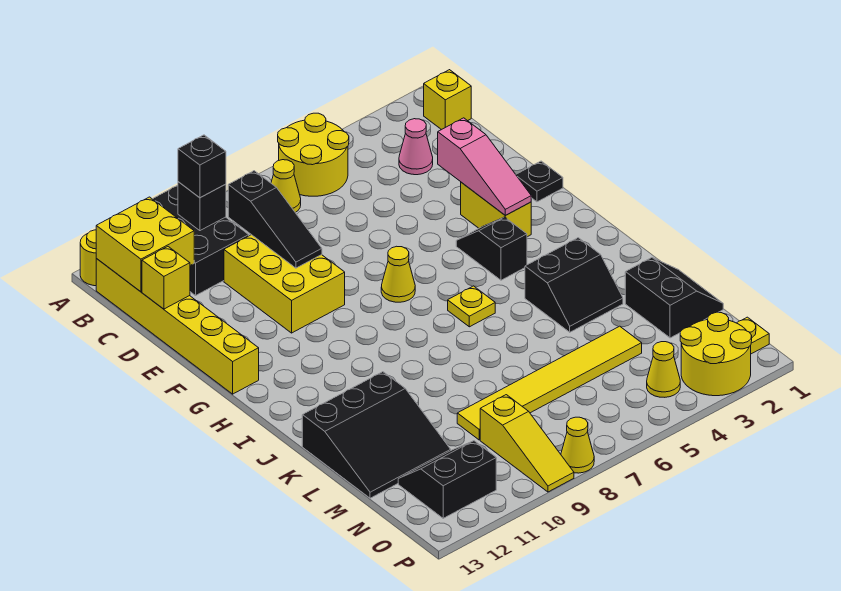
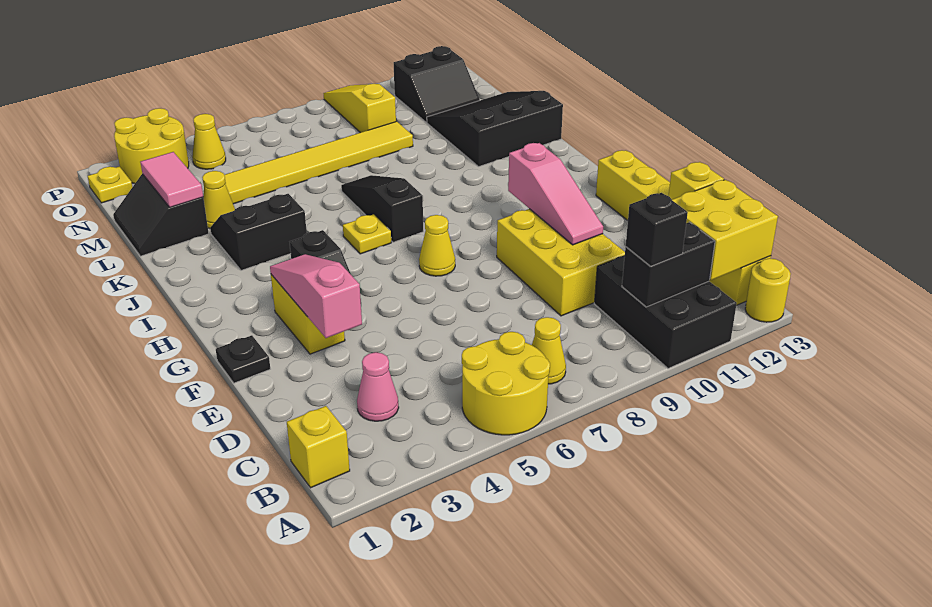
black brick B10 level 2 -> black brick B10:B11 level 2
black slope C9:E9 level 2 top C -> black slope I7:K7 level 1 top I
none -> pink slope E10:G10 level 2 top G
none -> pink tile L2:M2 level 2
yellow cone P8 level 1 -> yellow cone L3 level 1

